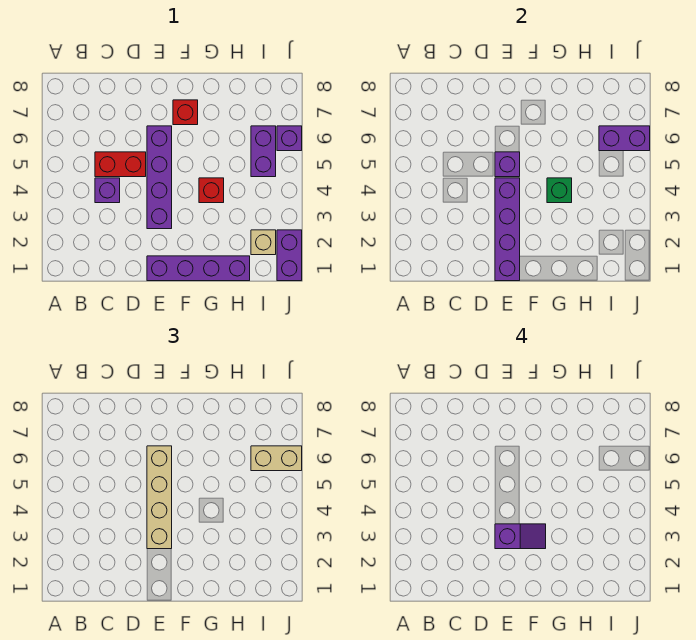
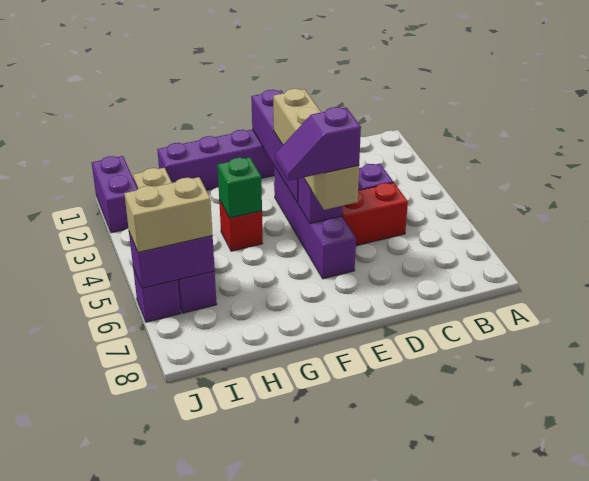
purple slope E3:F3 level 4 top E -> purple slope E6:F6 level 4 top E
red brick F7 level 1 -> none

